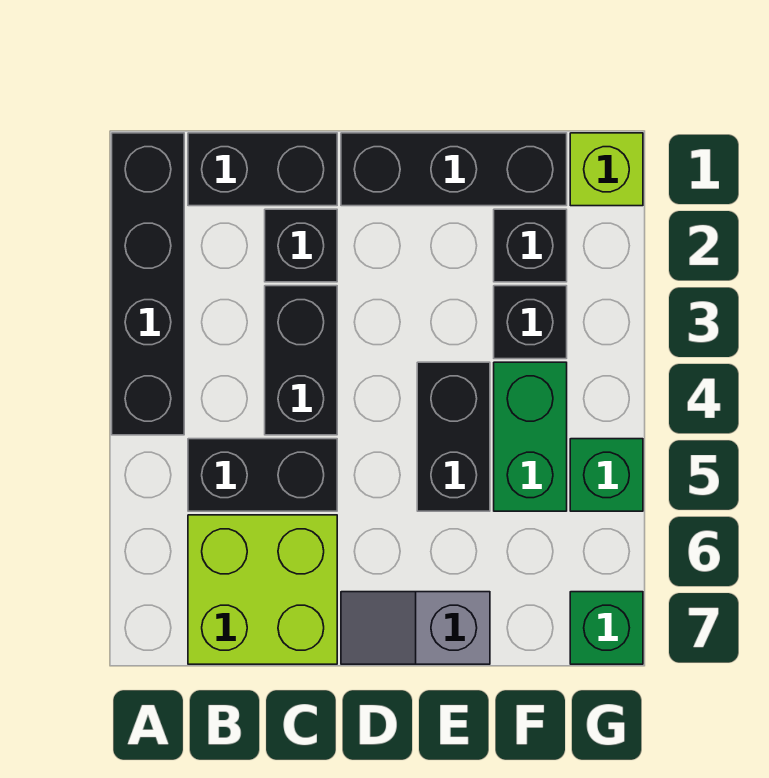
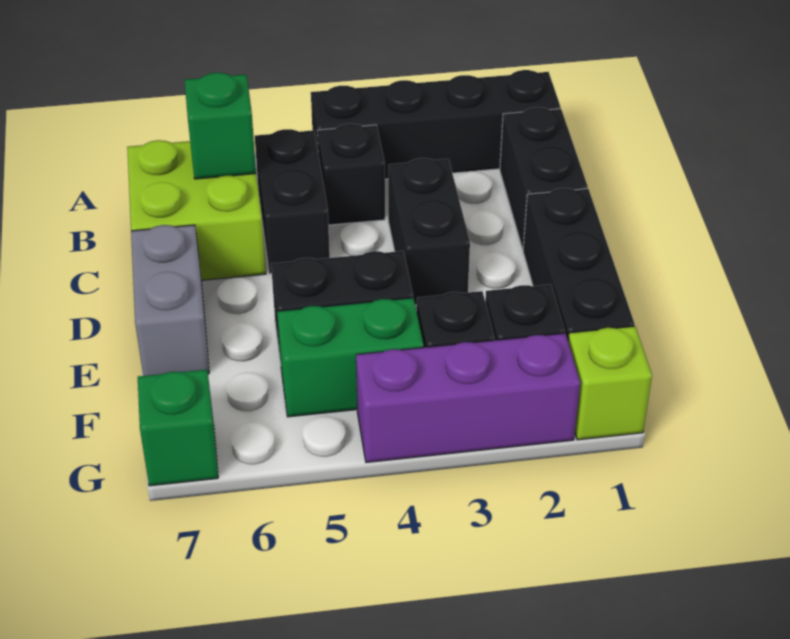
black brick C2 level 1 -> black brick B4 level 1
black brick C3:C4 level 1 -> black brick C3:D3 level 1
grey slope D7:E7 level 1 top E -> grey brick D7:E7 level 1
none -> purple brick G2:G4 level 1
green brick G5 level 1 -> green brick B6 level 2

